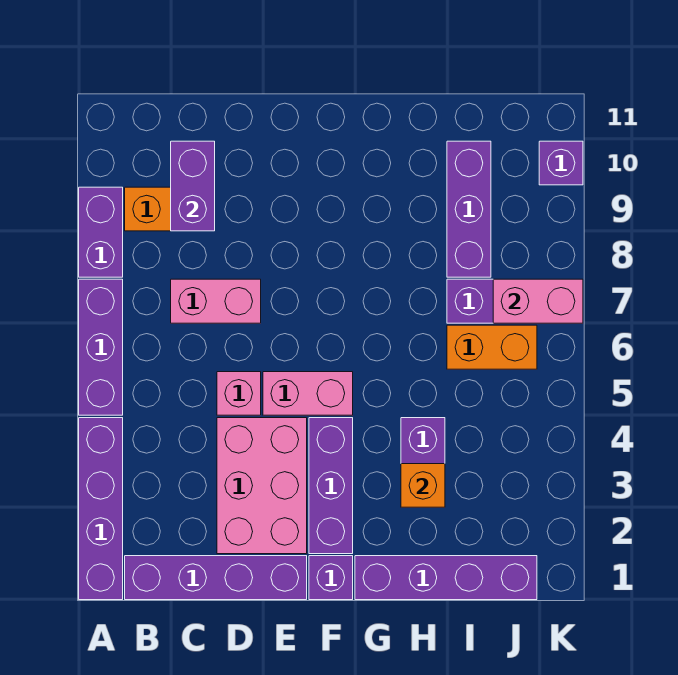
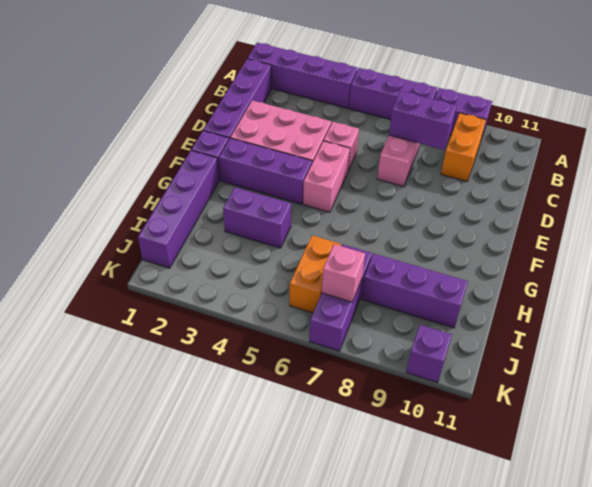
purple brick C9:C10 level 2 -> purple brick C7:C8 level 2
orange brick H3 level 2 -> none
pink brick J7:K7 level 2 -> pink brick J7 level 2

